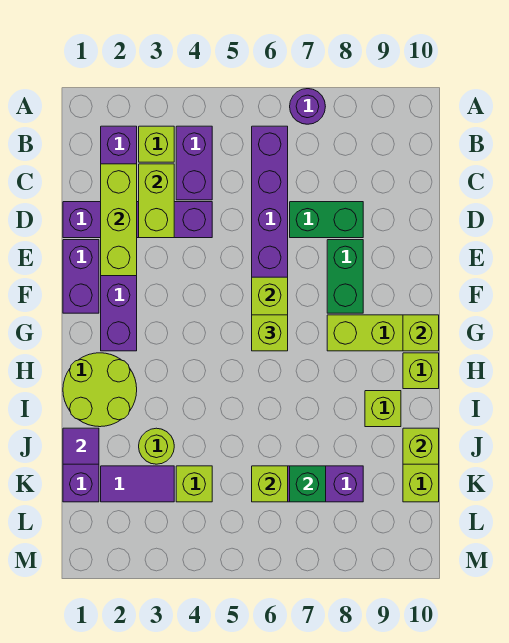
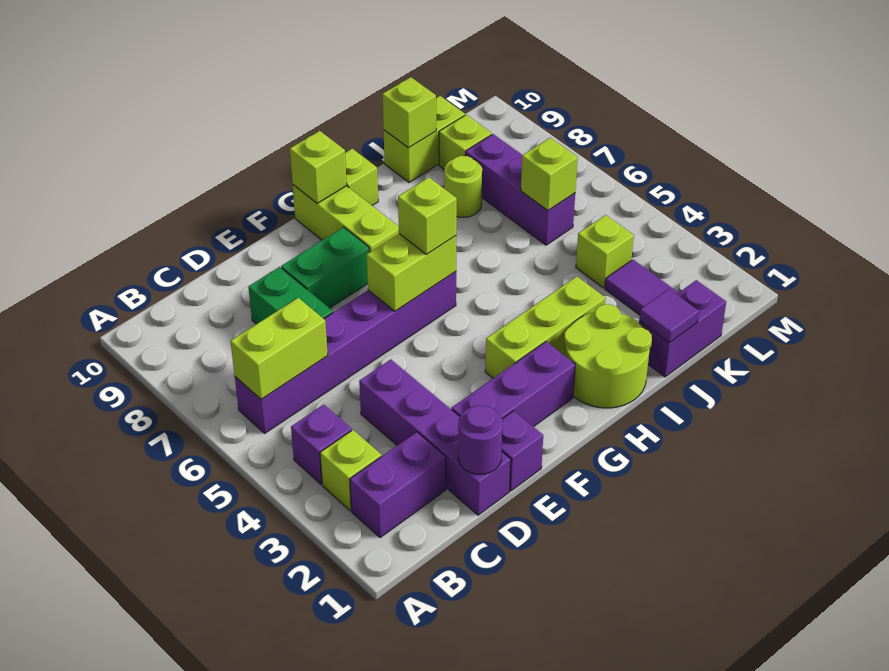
purple round brick A7 level 1 -> purple round brick D1 level 2
purple brick B4:C4 level 1 -> purple brick B4 level 1
lime brick C2:E2 level 2 -> lime brick G3:I3 level 1
lime brick C3:D3 level 2 -> lime brick B6:C6 level 2
purple brick E1:F1 level 1 -> purple brick E1 level 1
lime brick I9 level 1 -> lime brick K9 level 1
lime round brick J3 level 1 -> lime round brick J8 level 1
green brick K7 level 2 -> none

